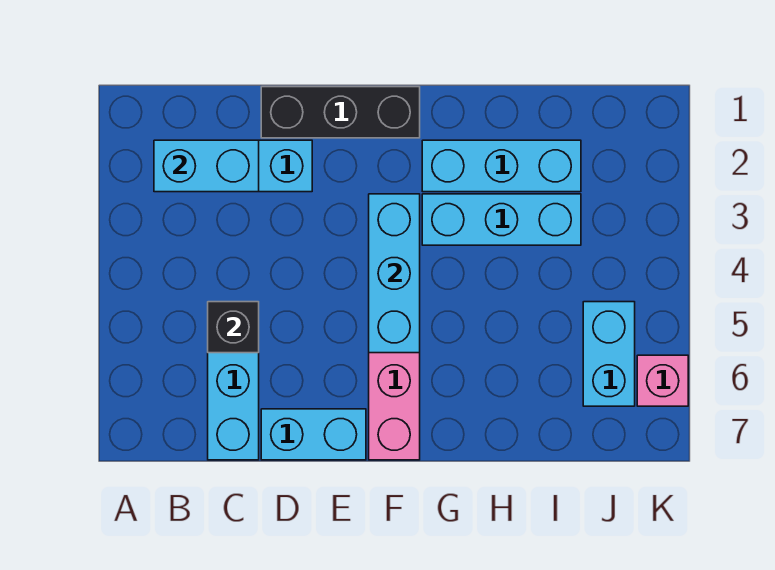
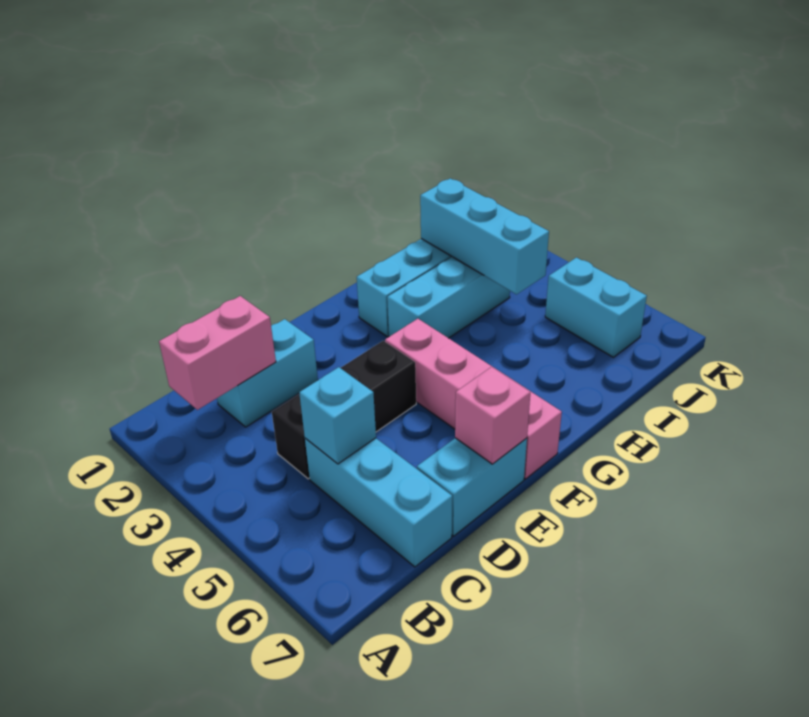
cyan brick B2:C2 level 2 -> pink brick B2:C2 level 2
black brick C5 level 2 -> cyan brick C5 level 2
black brick D1:F1 level 1 -> black brick C4:E4 level 1
cyan brick F3:F5 level 2 -> cyan brick I2:I4 level 2
pink brick K6 level 1 -> pink brick E7 level 2

